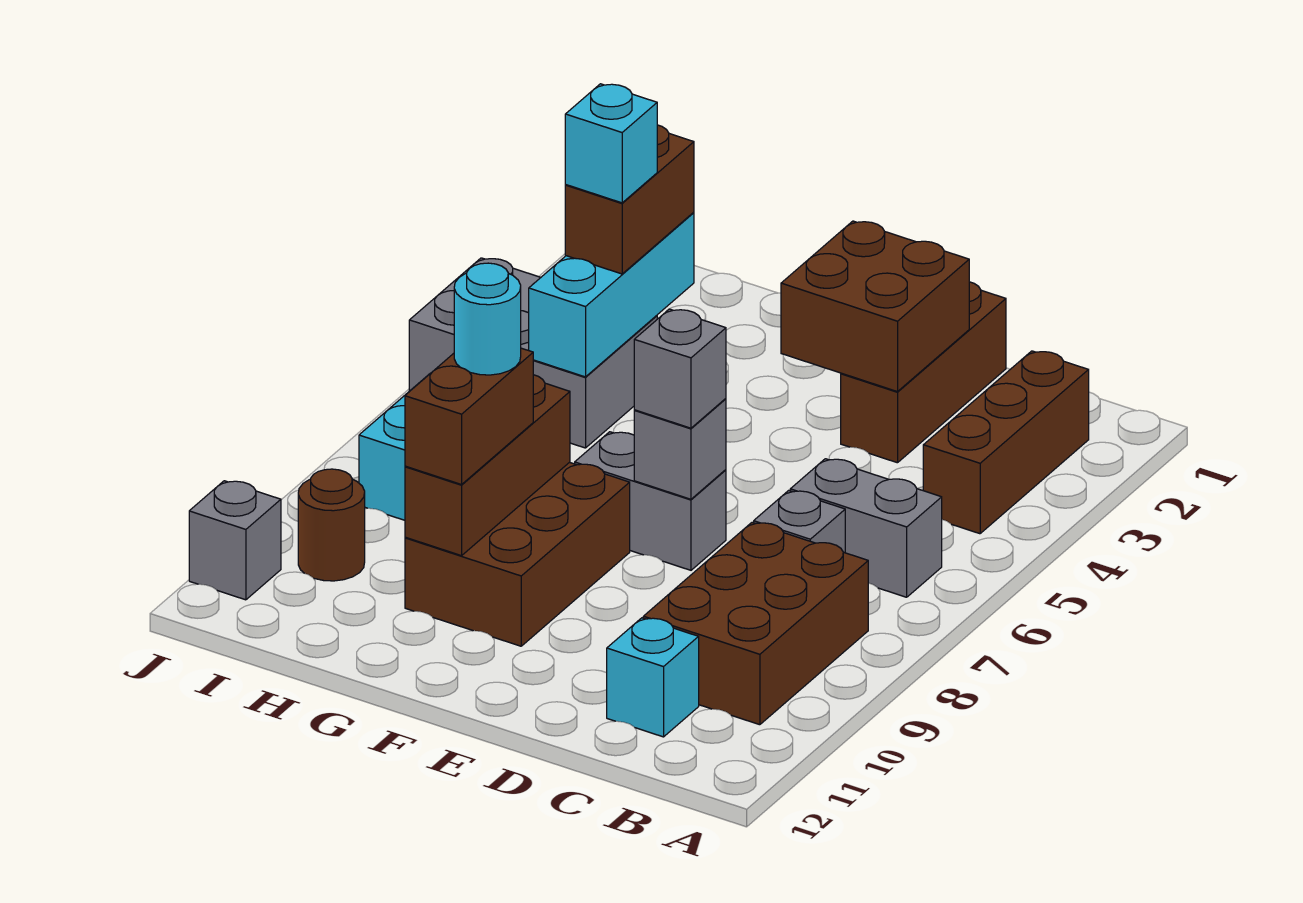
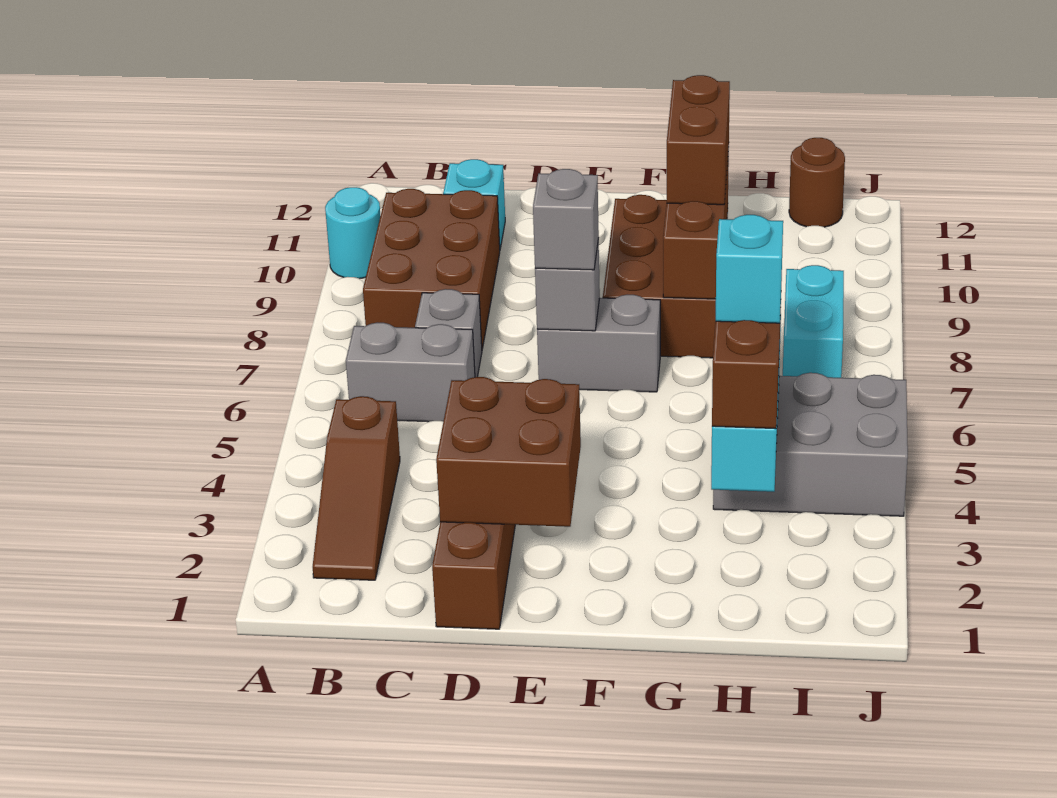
brown brick B2:B4 level 1 -> brown slope B2:B4 level 1 top 4
cyan round brick G9 level 4 -> cyan round brick A10 level 1
brown round brick I10 level 1 -> brown round brick I12 level 1
grey brick J11 level 1 -> none

